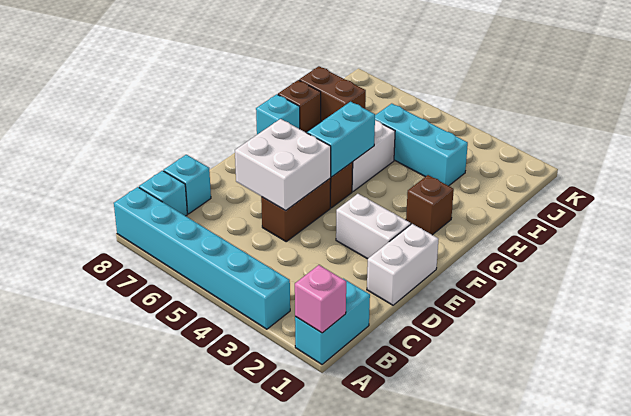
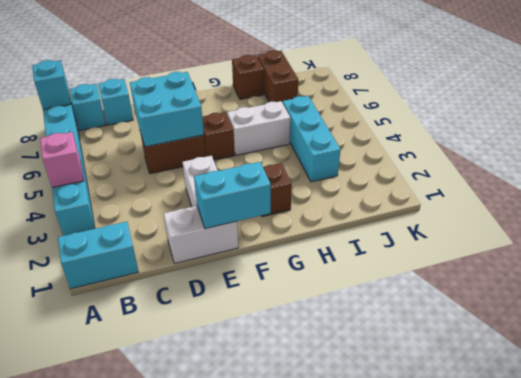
pink brick A1 level 2 -> pink brick A4 level 2
white brick D5:E6 level 2 -> cyan brick D5:E6 level 2
cyan brick F5:G5 level 2 -> cyan brick E1:F1 level 2
cyan brick G8 level 1 -> cyan brick A8 level 2

